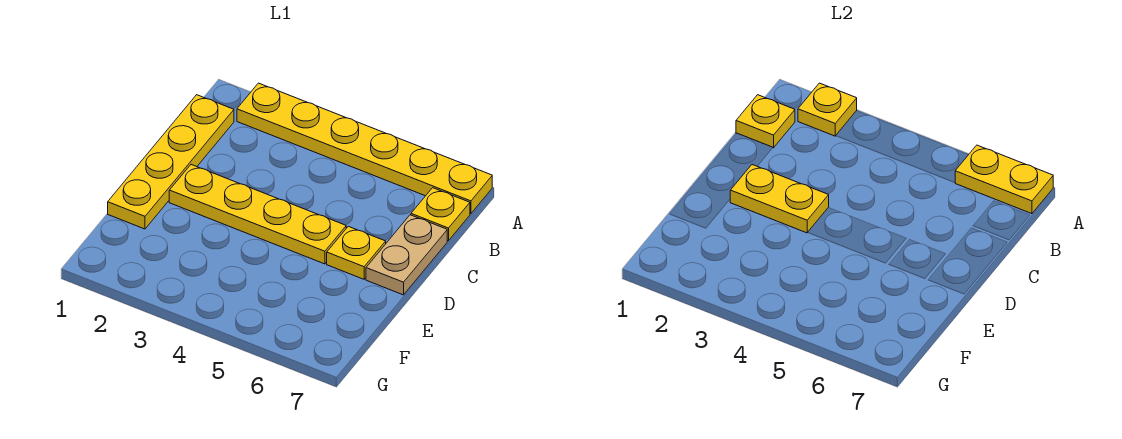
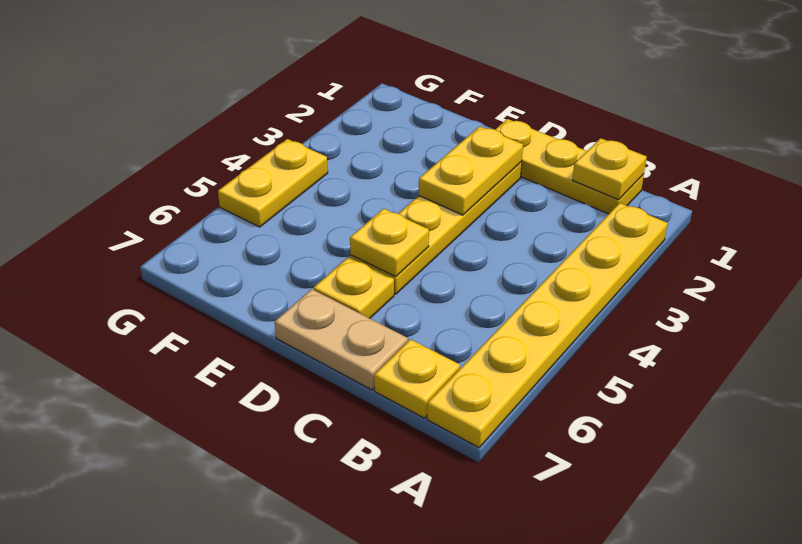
yellow plate A2 level 2 -> yellow plate D5 level 2
yellow plate A6:A7 level 2 -> yellow plate G4:G5 level 1
yellow plate B1:E1 level 1 -> yellow plate B1:D1 level 1

